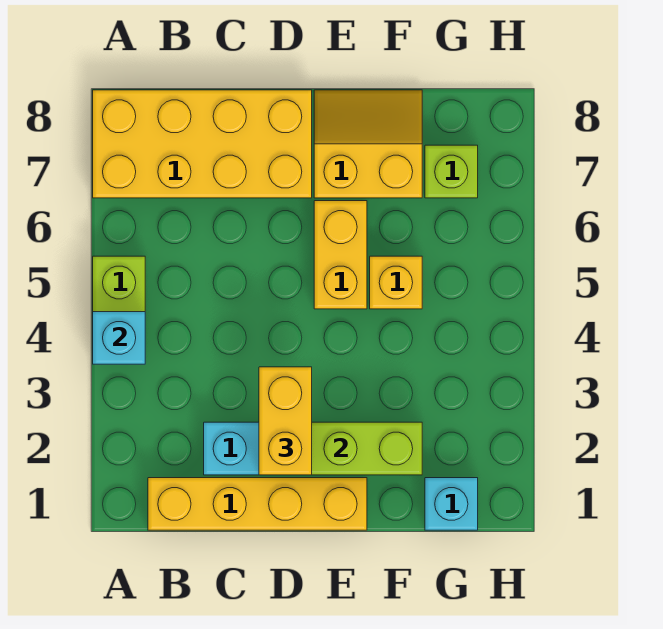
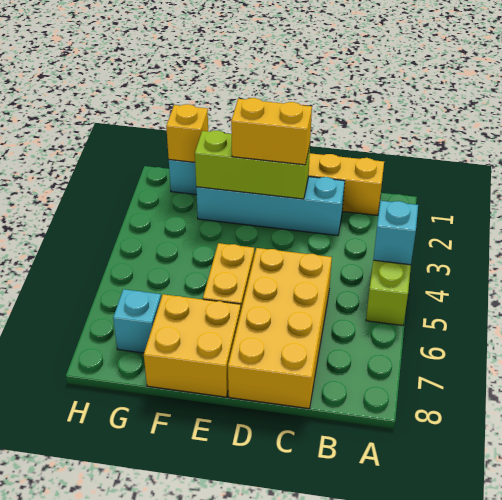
yellow brick A7:D8 level 1 -> yellow brick C5:D8 level 1
yellow brick D2:D3 level 3 -> yellow brick D2:E2 level 3
yellow slope E7:F8 level 1 top 7 -> yellow brick E7:F8 level 1
yellow brick F5 level 1 -> yellow brick G1 level 2
lime brick G7 level 1 -> cyan brick G7 level 1

